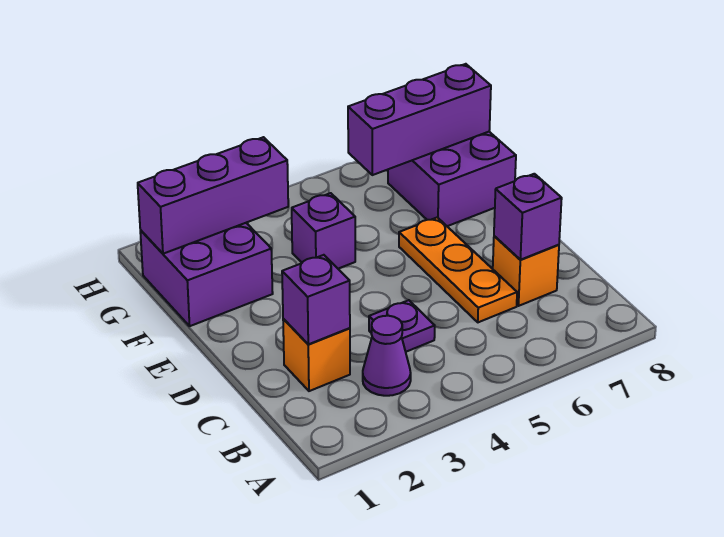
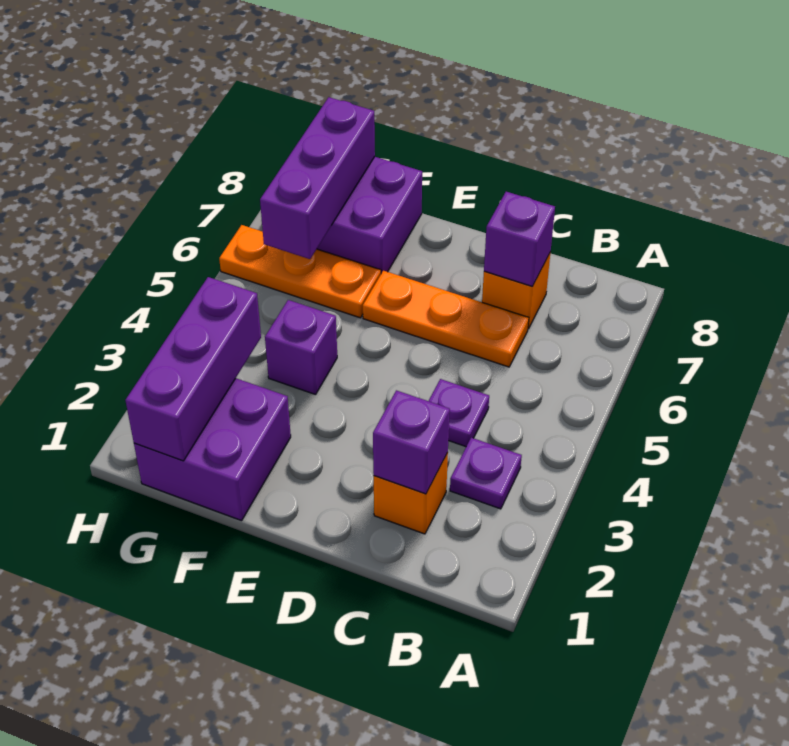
purple cone B3 level 1 -> purple plate B3 level 1
none -> orange plate F6:H6 level 1

